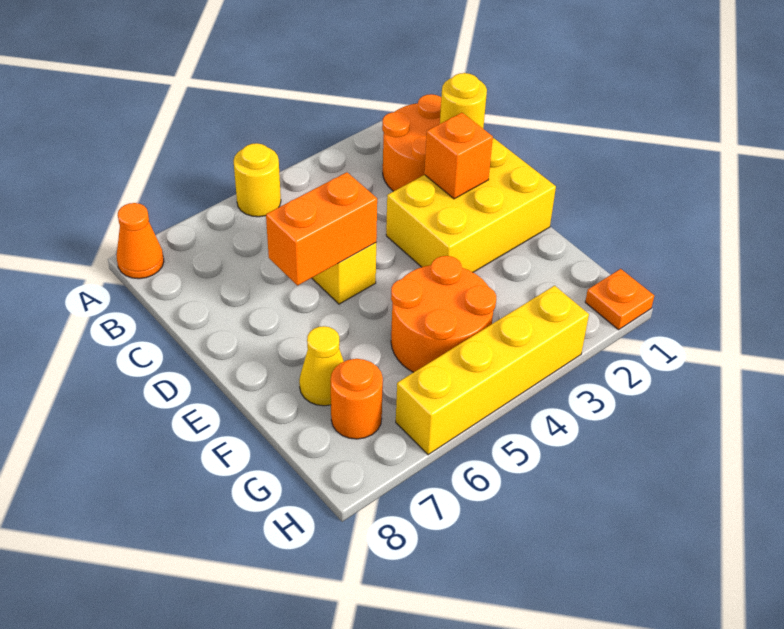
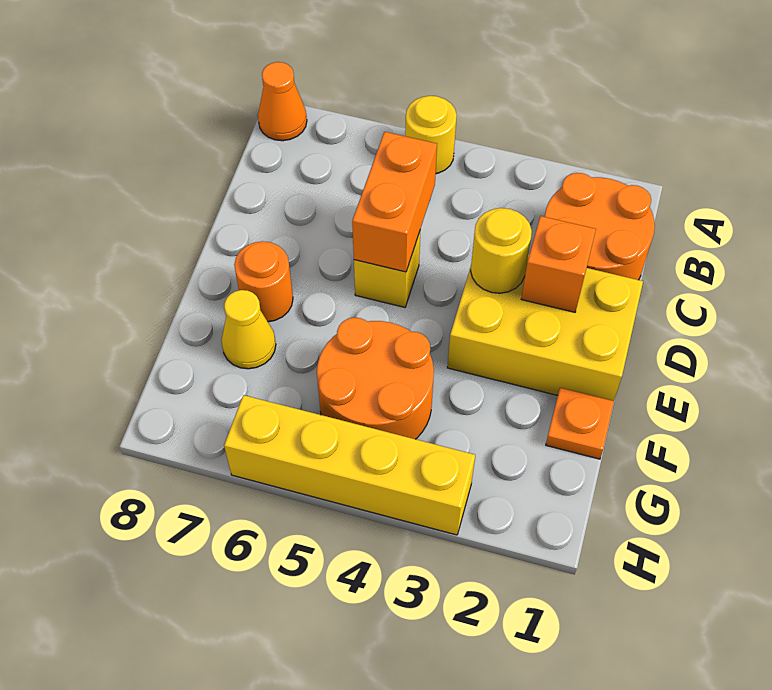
yellow round brick C1 level 2 -> yellow round brick D3 level 2
orange brick D5:D6 level 2 -> orange brick C5:D5 level 2
orange round brick G7 level 1 -> orange round brick E7 level 1
orange plate H1 level 1 -> orange plate F1 level 1

